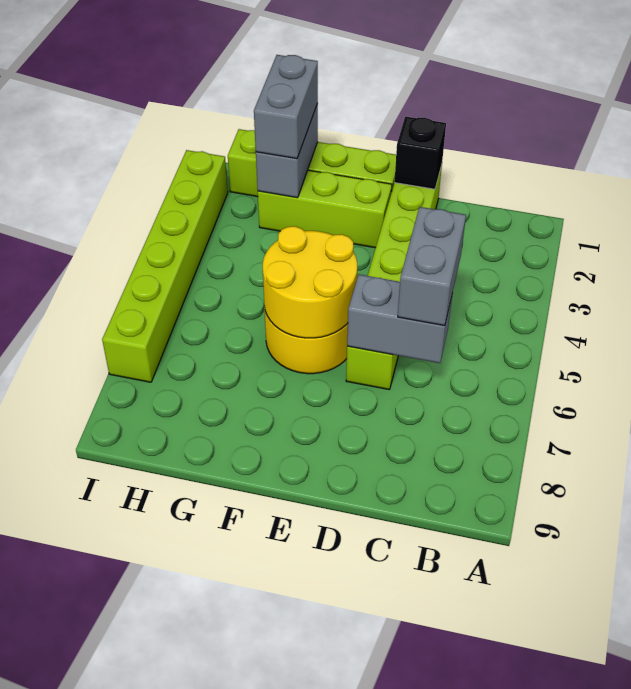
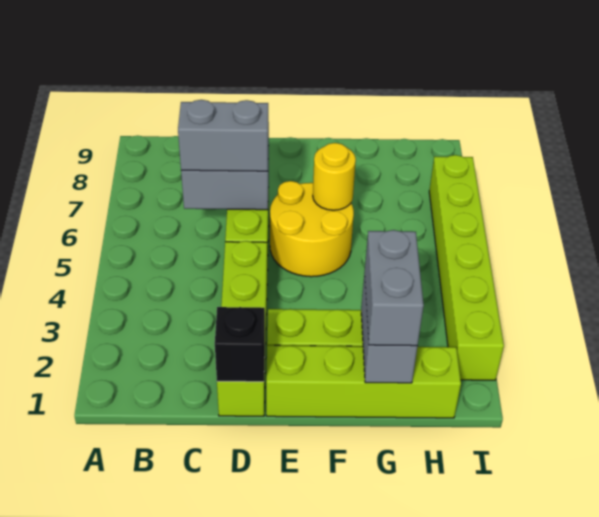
grey brick C5:C6 level 3 -> grey brick C6:D6 level 3
yellow round brick E5:F6 level 2 -> yellow round brick F6 level 2

